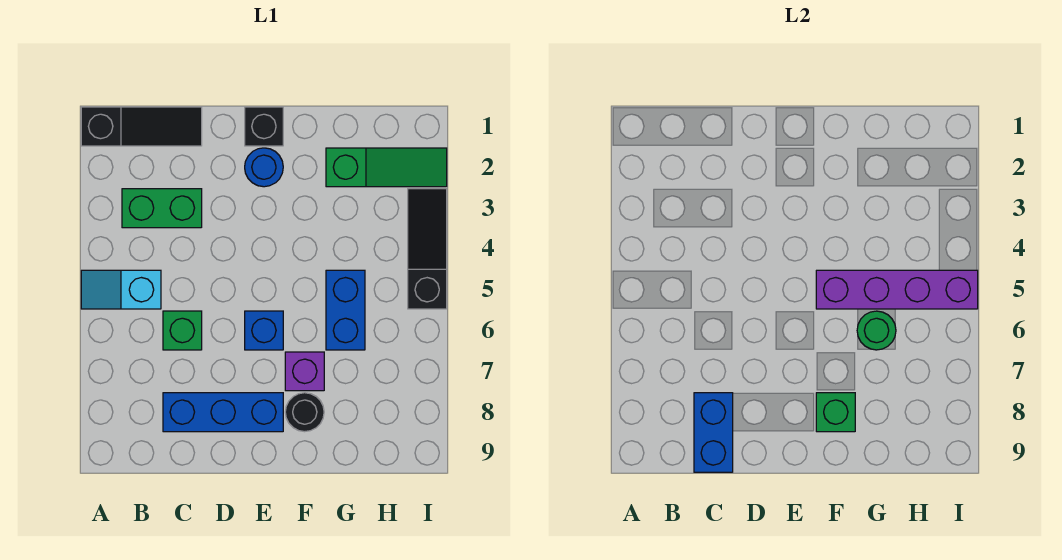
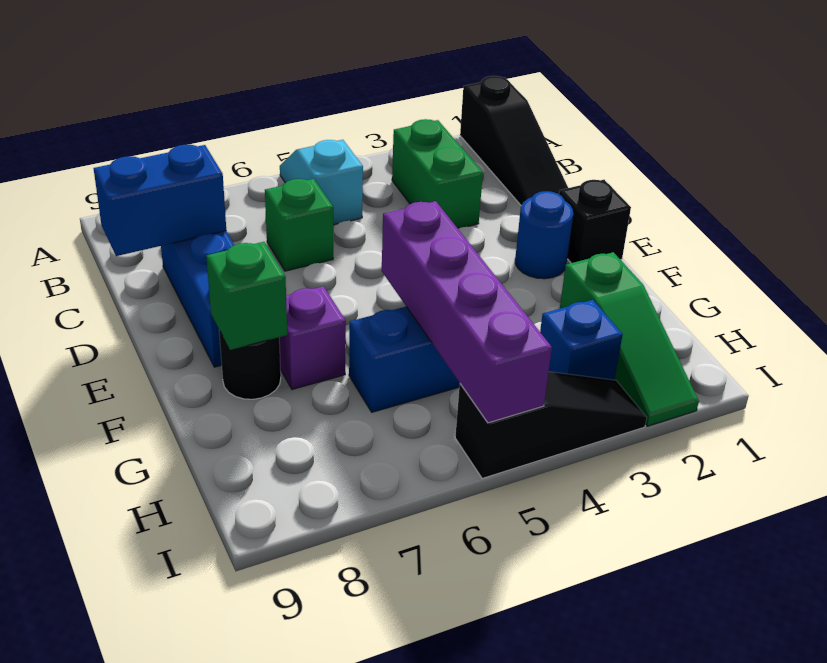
blue brick E6 level 1 -> blue brick H3 level 1
green round brick G6 level 2 -> none

